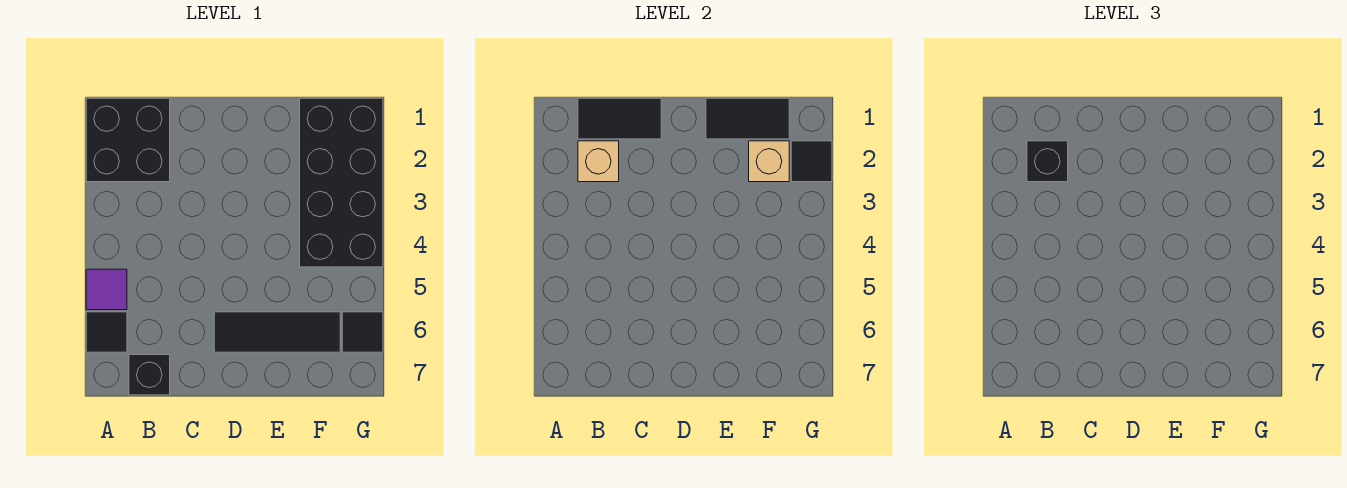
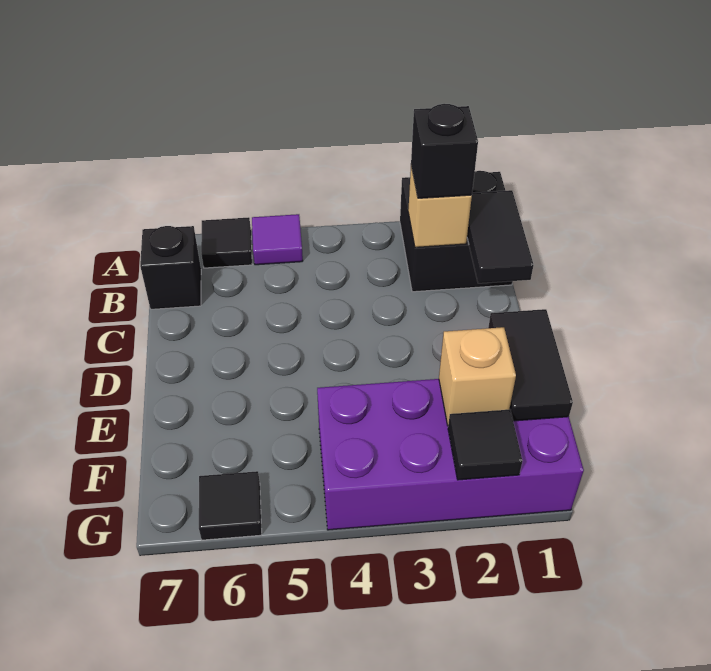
black tile D6:F6 level 1 -> none
black brick F1:G4 level 1 -> purple brick F1:G4 level 1

